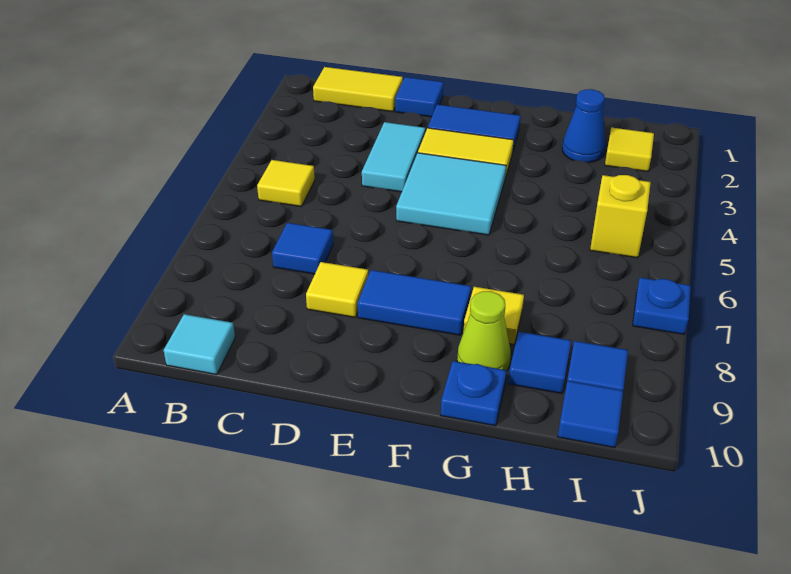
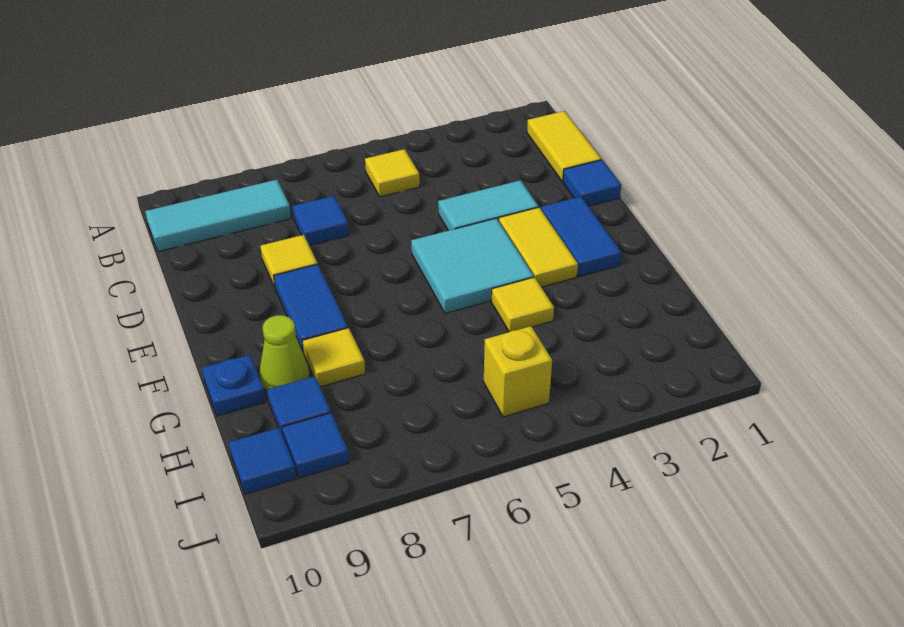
cyan tile B10 level 1 -> cyan tile B8:B10 level 1
blue cone H2 level 1 -> none
yellow tile I2 level 1 -> yellow tile G4 level 1
blue plate J7 level 1 -> none

